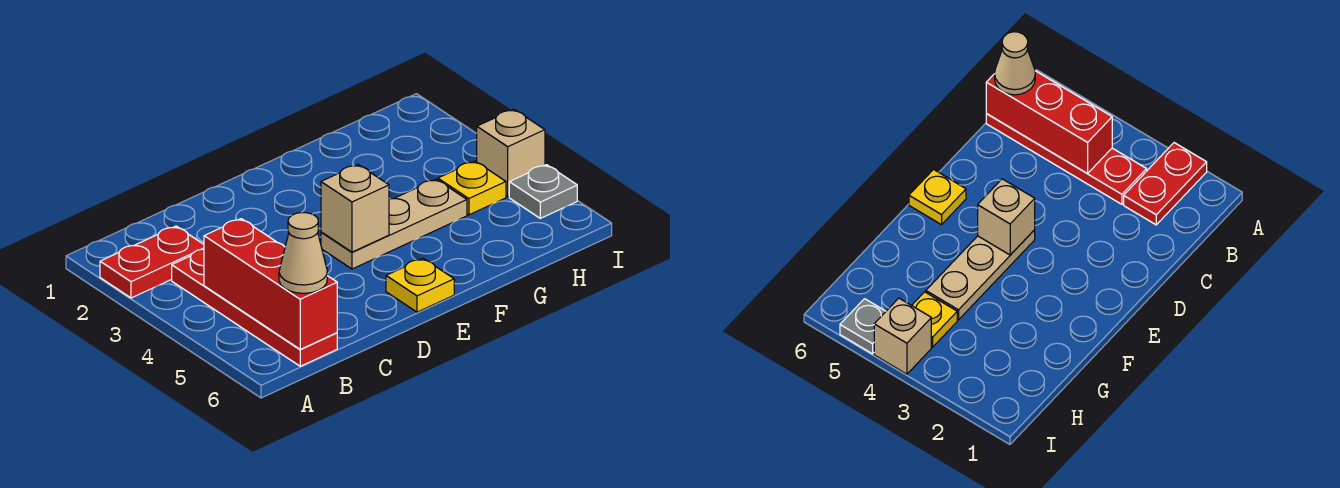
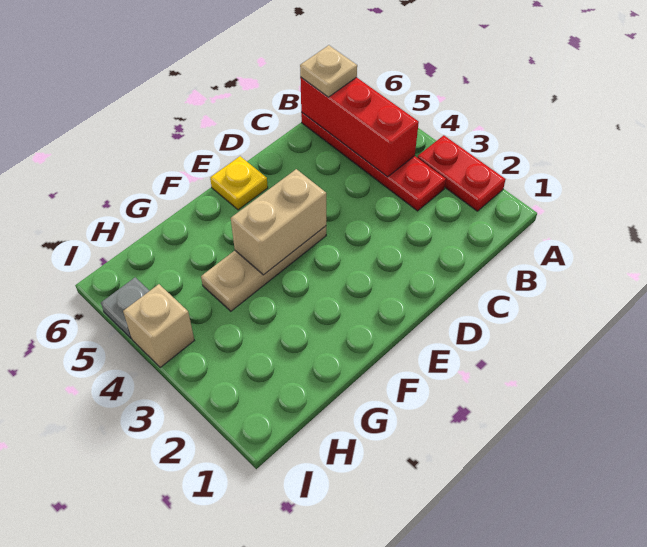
red plate A2:B2 level 1 -> red plate A2:A3 level 1
tan cone B6 level 3 -> tan plate B6 level 3
tan brick E4 level 2 -> tan brick E4:F4 level 2
yellow plate H4 level 1 -> none

